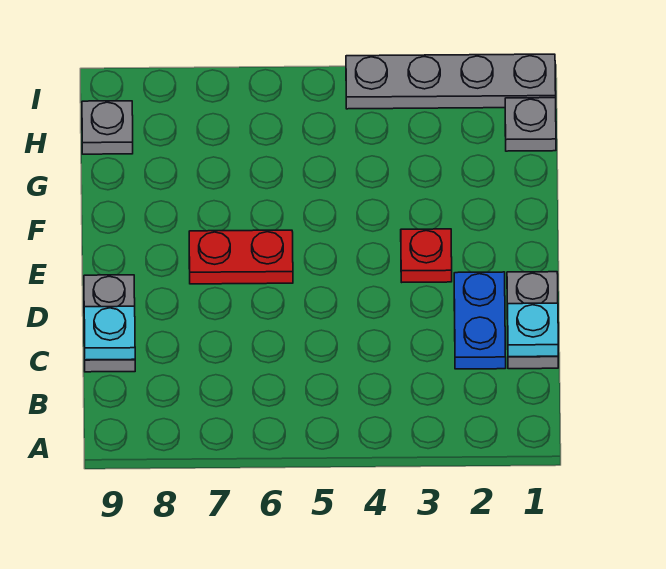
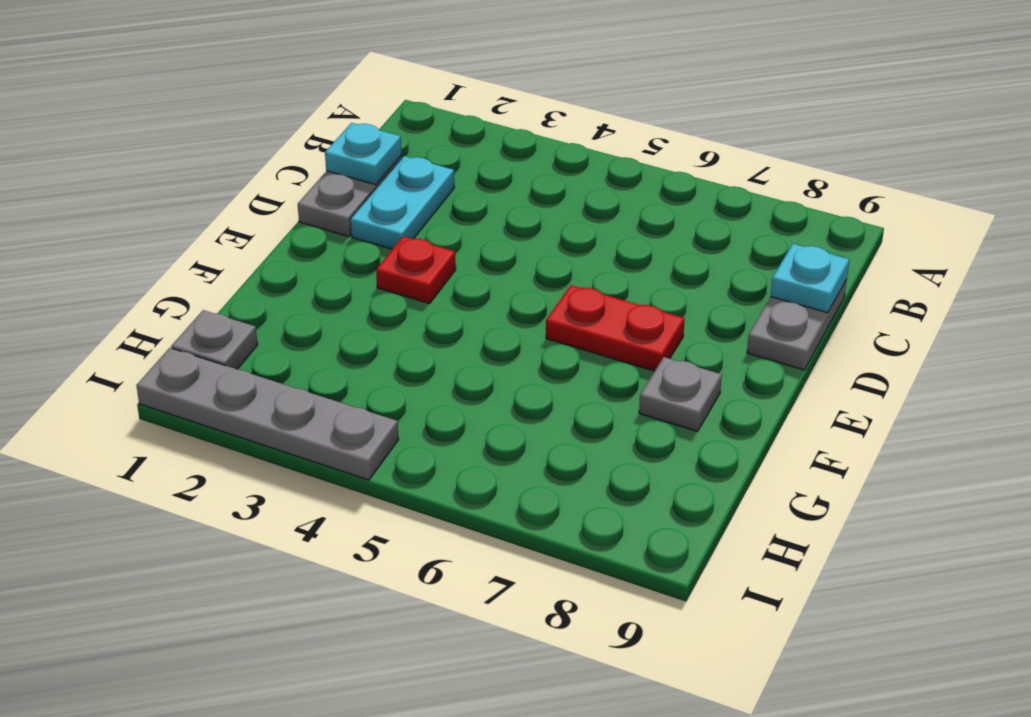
blue plate C2:D2 level 1 -> cyan plate C2:D2 level 1
grey plate H9 level 1 -> grey plate F8 level 1

